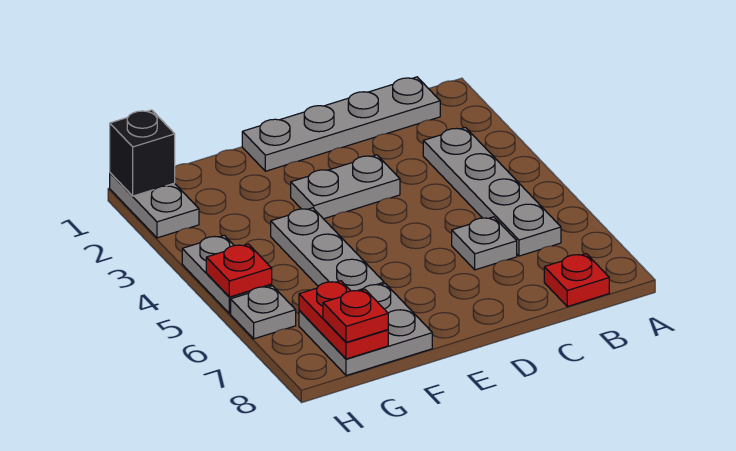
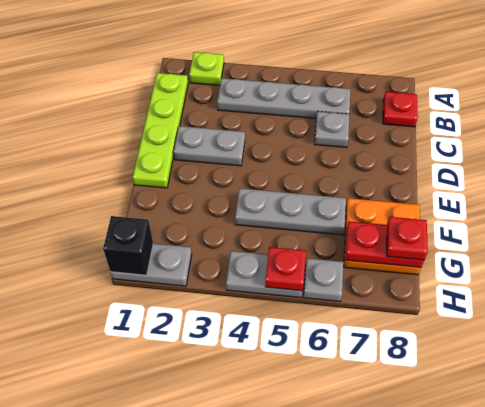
none -> lime plate A2 level 1
grey plate B1:E1 level 1 -> lime plate B1:E1 level 1
grey plate D3:E3 level 1 -> grey plate D2:D3 level 1
grey plate F7:G8 level 1 -> orange plate F7:G8 level 1

